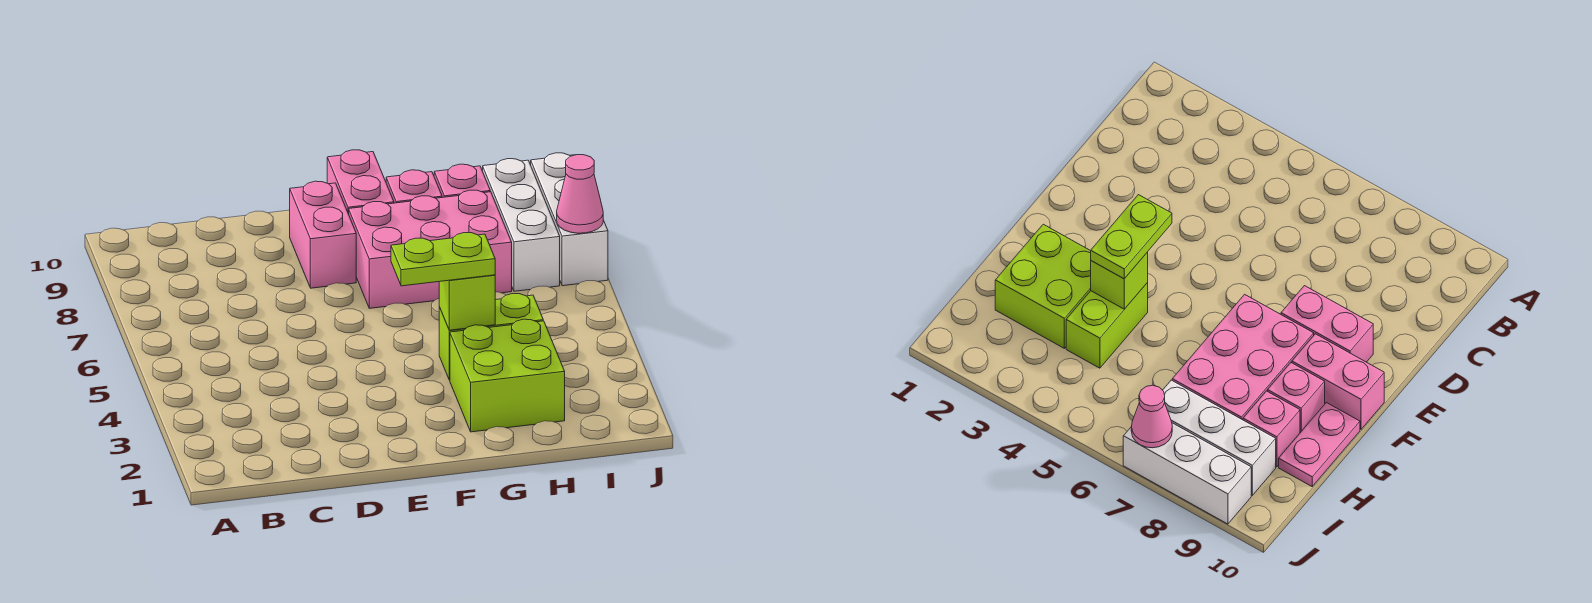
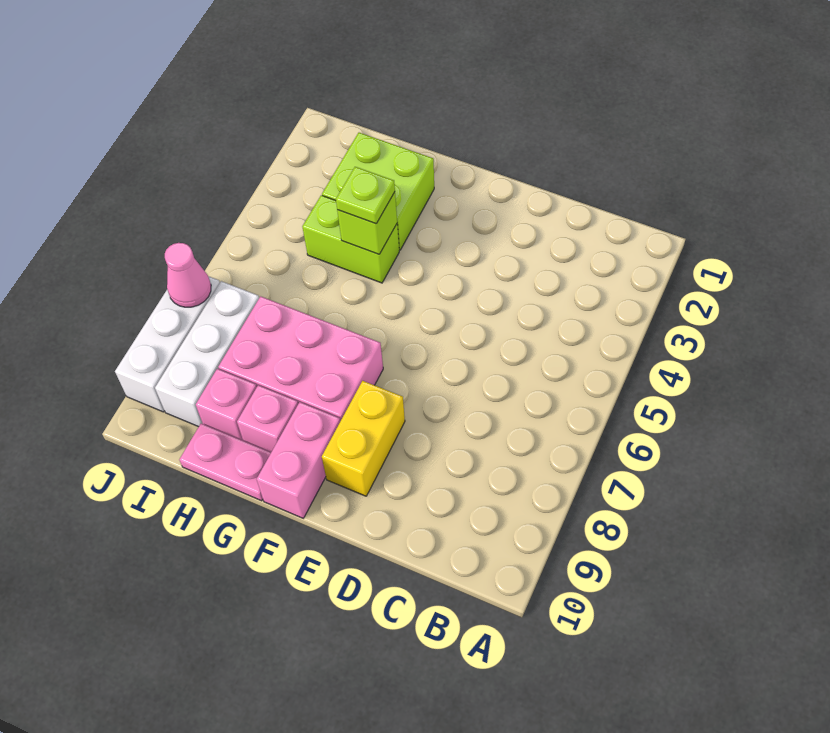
pink brick E8:E9 level 1 -> yellow brick E8:E9 level 1
lime plate F4:G4 level 3 -> lime plate G4 level 3

